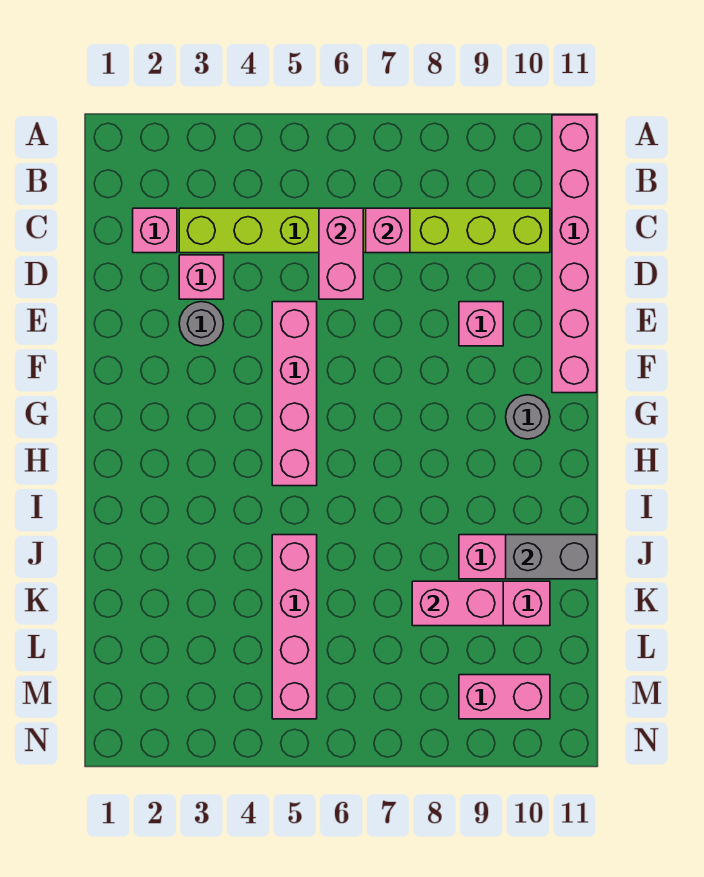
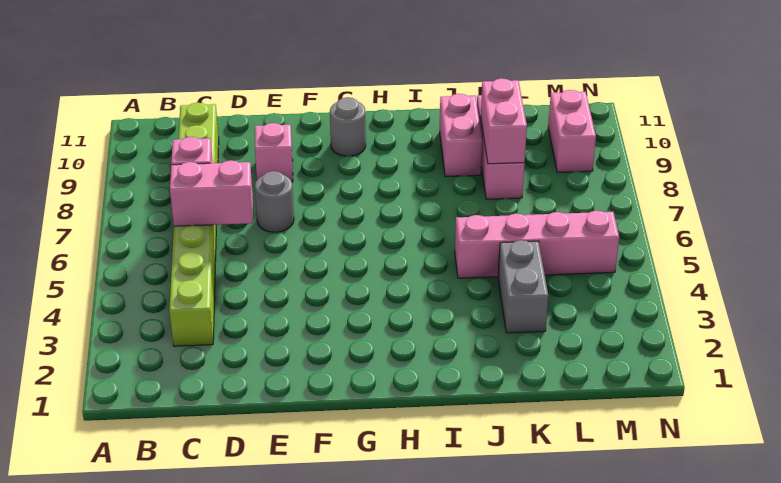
pink brick A11:F11 level 1 -> none
pink brick C2 level 1 -> none
pink brick D3 level 1 -> none
grey round brick E3 level 1 -> grey round brick E7 level 1
pink brick E5:H5 level 1 -> none
grey brick J10:J11 level 2 -> grey brick K3:K4 level 1

